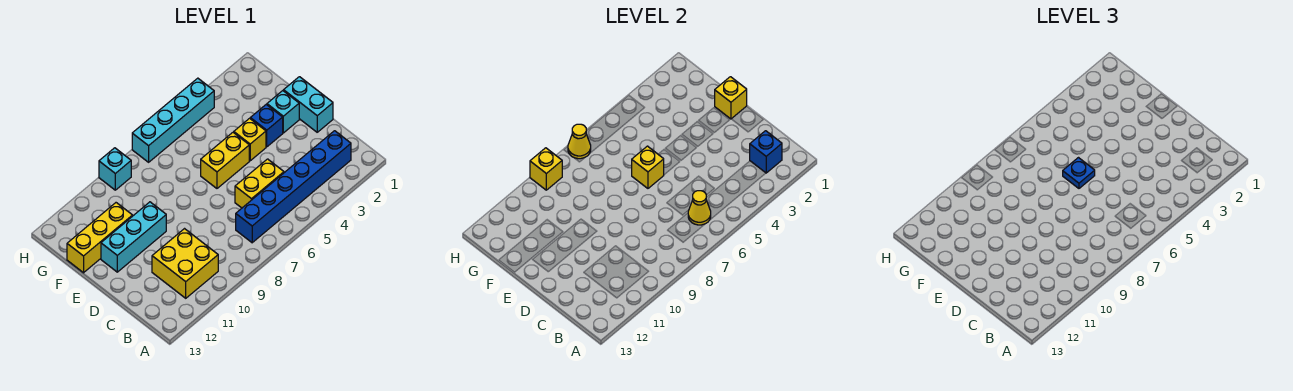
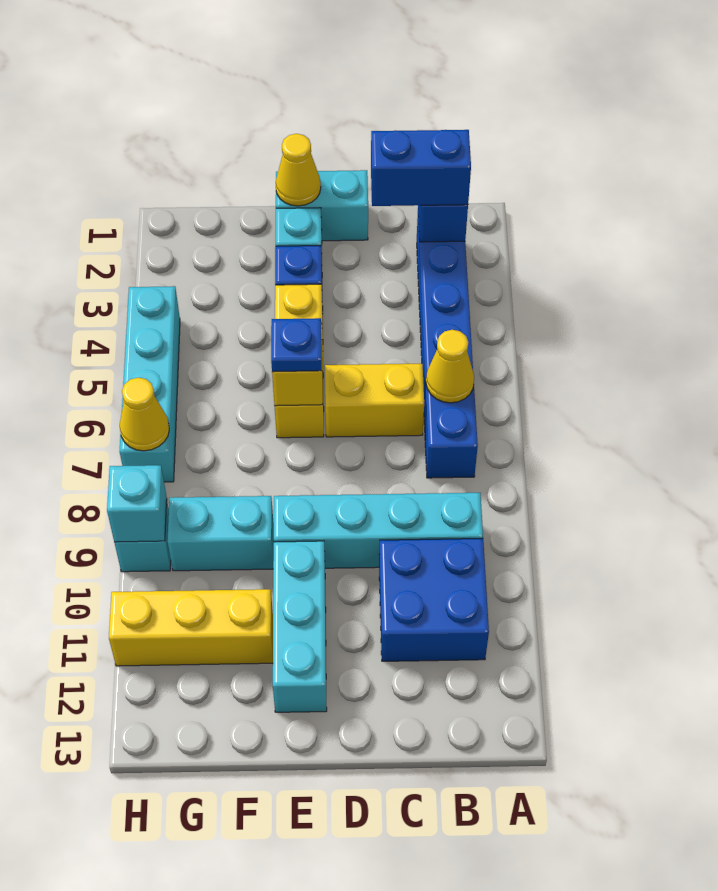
none -> blue brick B2:C2 level 3
none -> cyan brick B9:E9 level 1
yellow brick B10:C11 level 1 -> blue brick B10:C11 level 1
yellow brick C5:C6 level 1 -> yellow brick C6:D6 level 1
yellow brick E1 level 2 -> yellow cone E1 level 2
none -> cyan brick F9:G9 level 1
yellow brick F11:F13 level 1 -> yellow brick F11:H11 level 1
yellow brick H9 level 2 -> cyan brick H9 level 2

